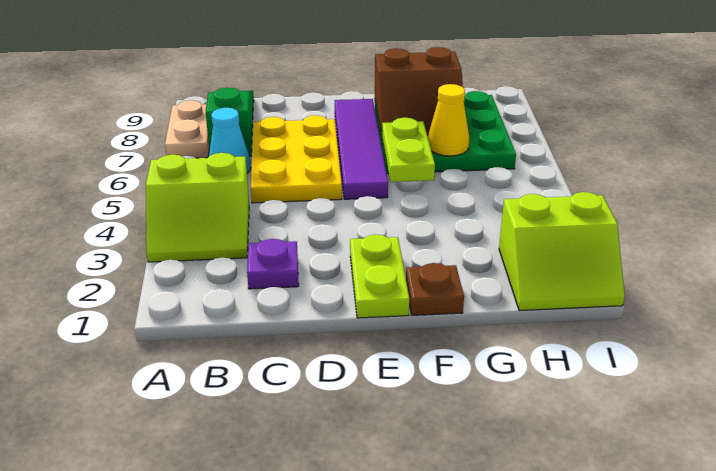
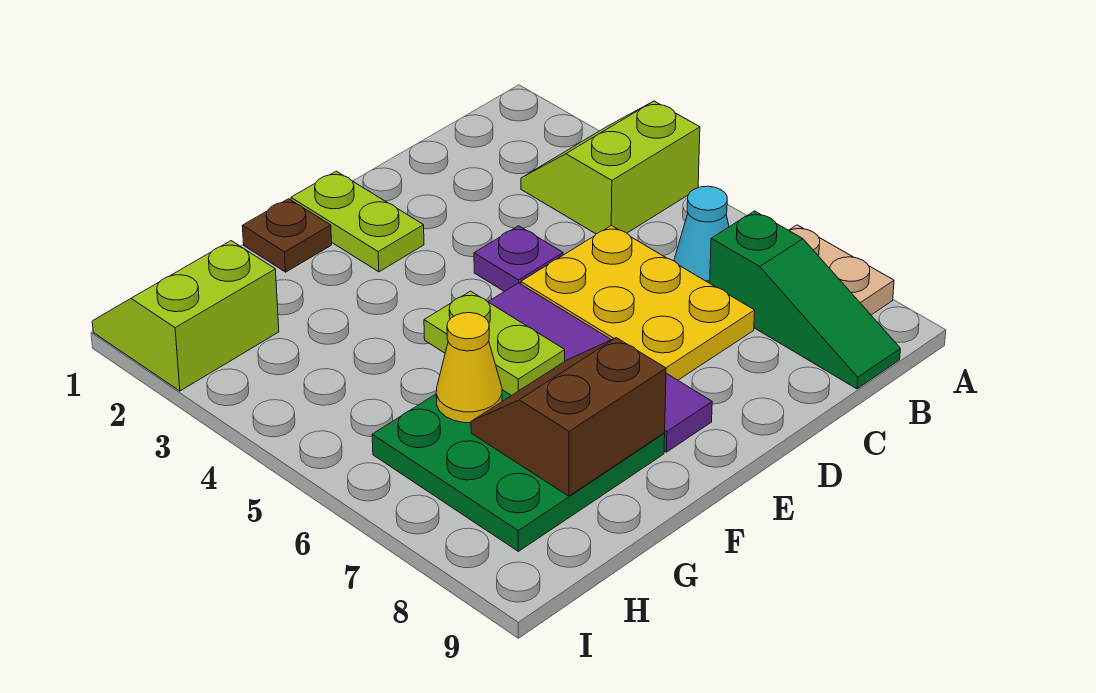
purple plate C2 level 1 -> purple plate D4 level 1

